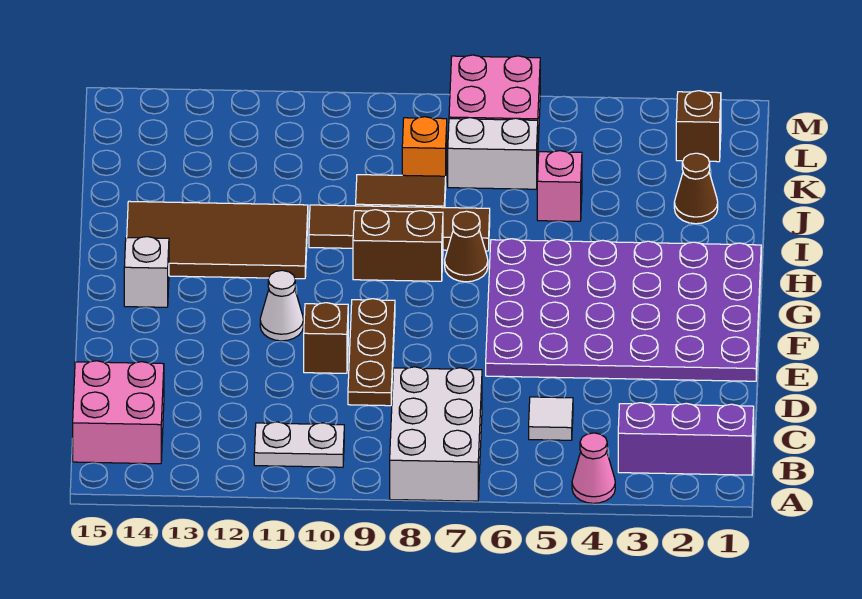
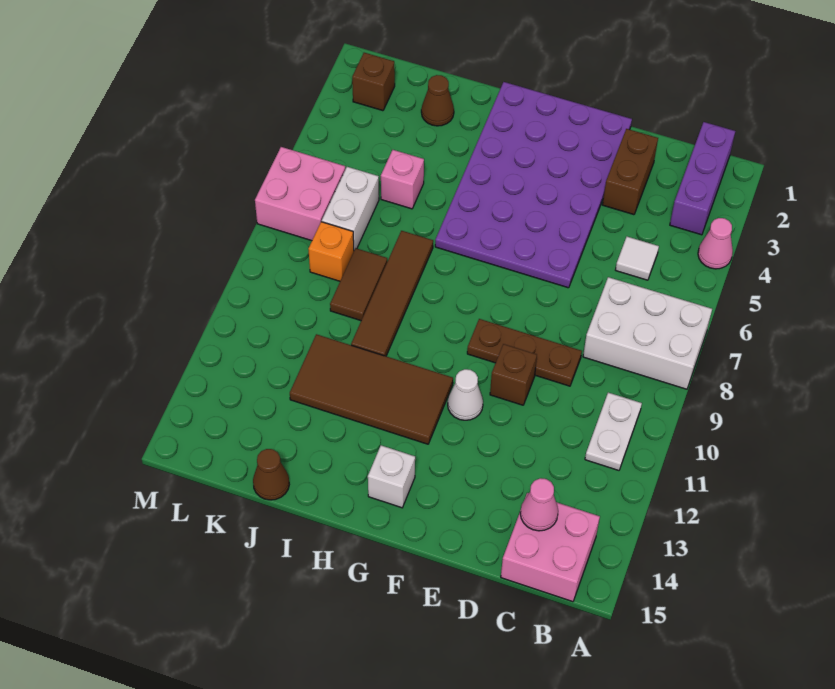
none -> pink cone C14 level 2
brown cone H7 level 1 -> brown cone J15 level 1
brown brick H8:H9 level 1 -> brown brick D2:D3 level 1
brown tile H11:I14 level 1 -> brown tile G11:J12 level 1

